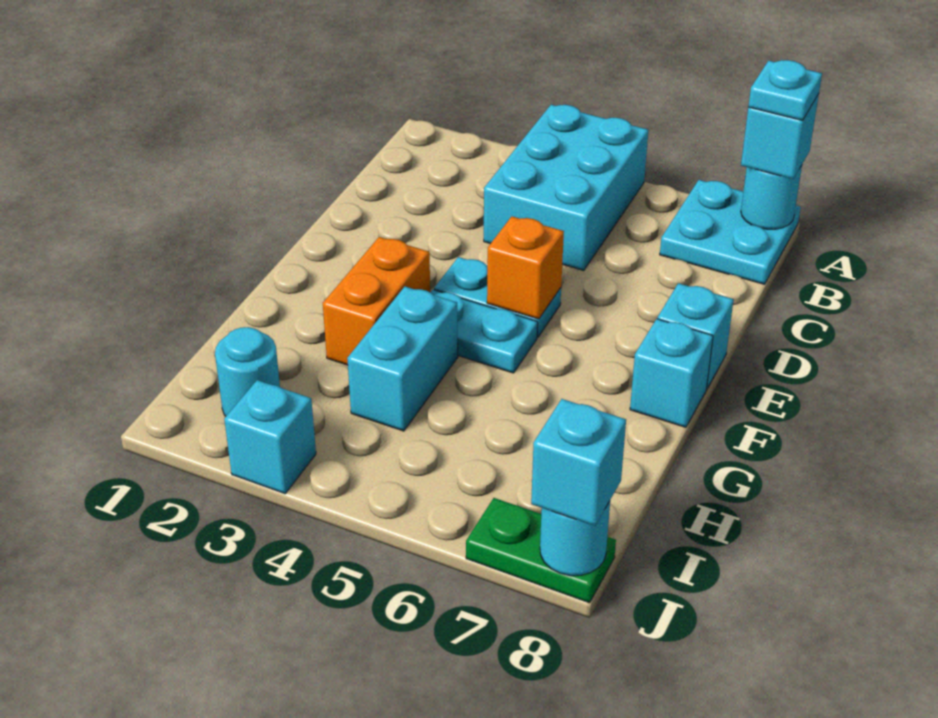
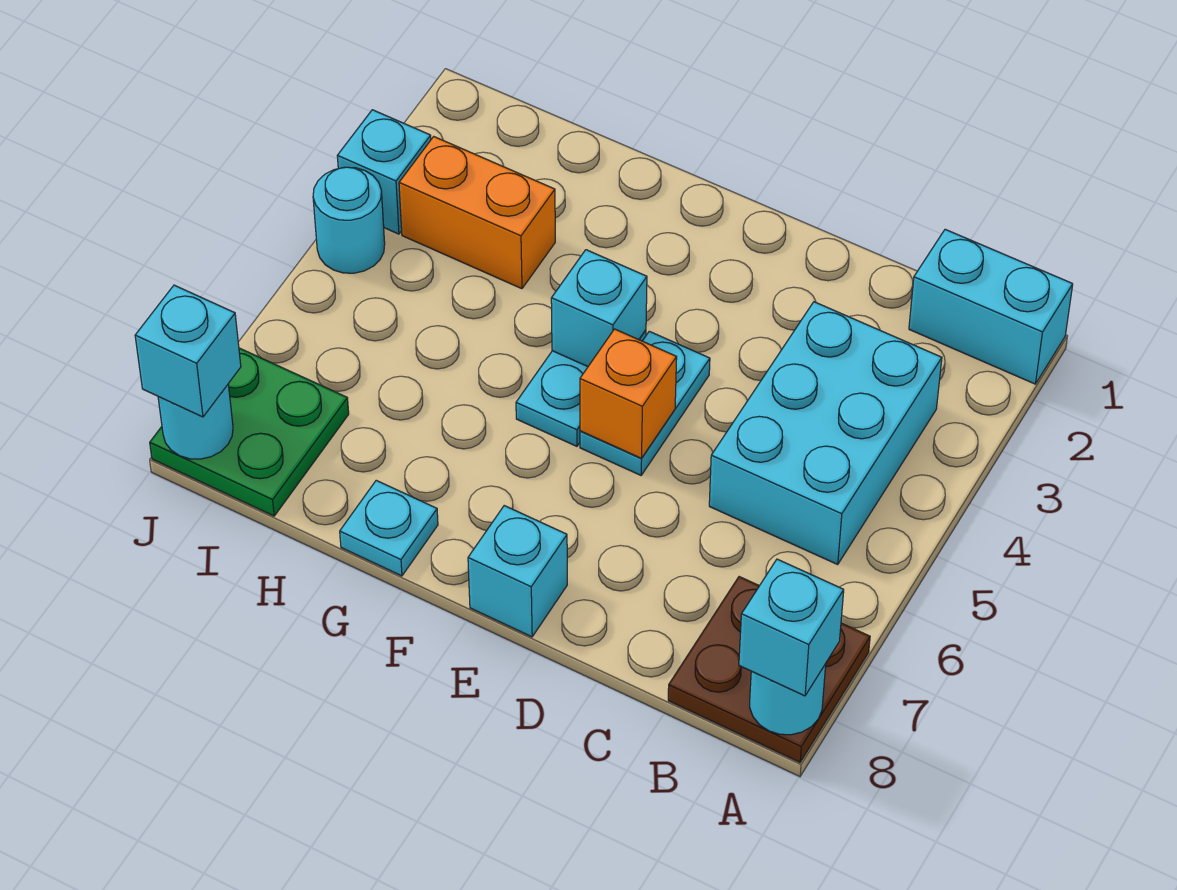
cyan brick A4:C5 level 1 -> cyan brick B3:C5 level 1
cyan plate A7:B8 level 1 -> brown plate A7:B8 level 1
cyan plate A8 level 4 -> cyan plate G8 level 1
orange brick F3:G3 level 1 -> orange brick H3:I3 level 1
cyan brick F8 level 1 -> cyan brick F4 level 2
cyan brick G4:H4 level 1 -> cyan brick A1:B1 level 1
cyan round brick I2 level 1 -> cyan round brick J4 level 1
green plate J7:J8 level 1 -> green plate I7:J8 level 1

